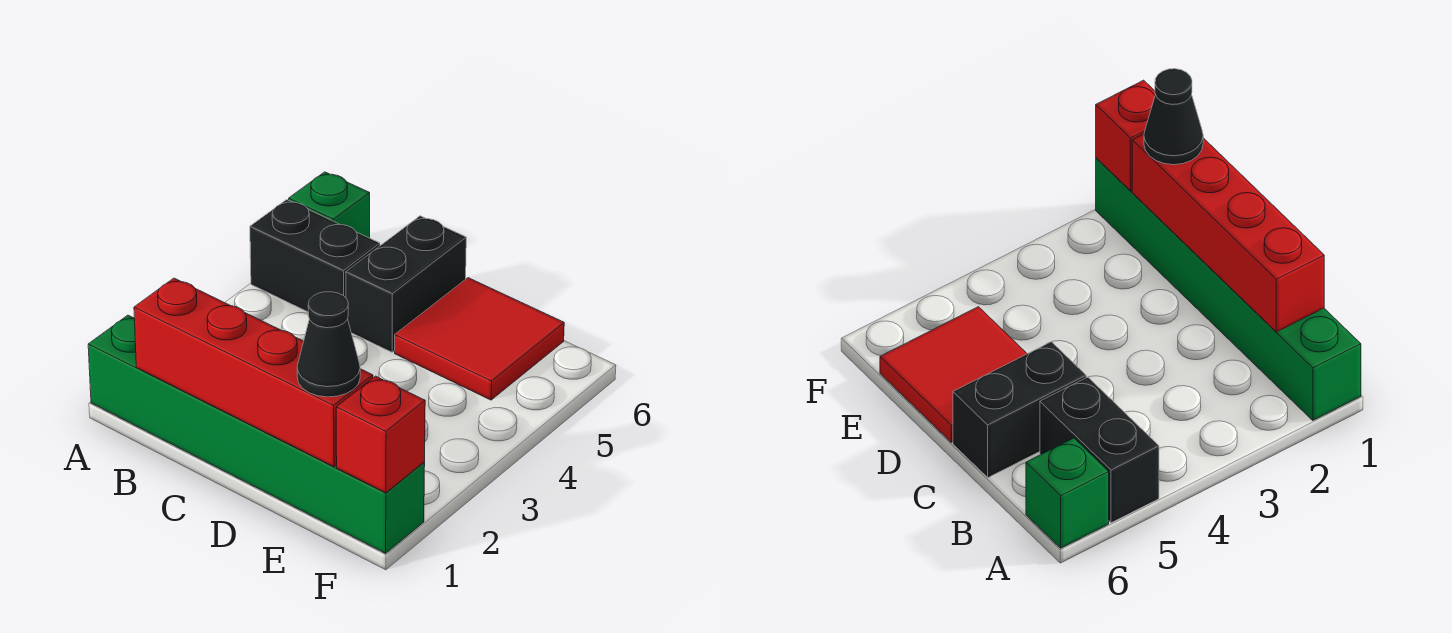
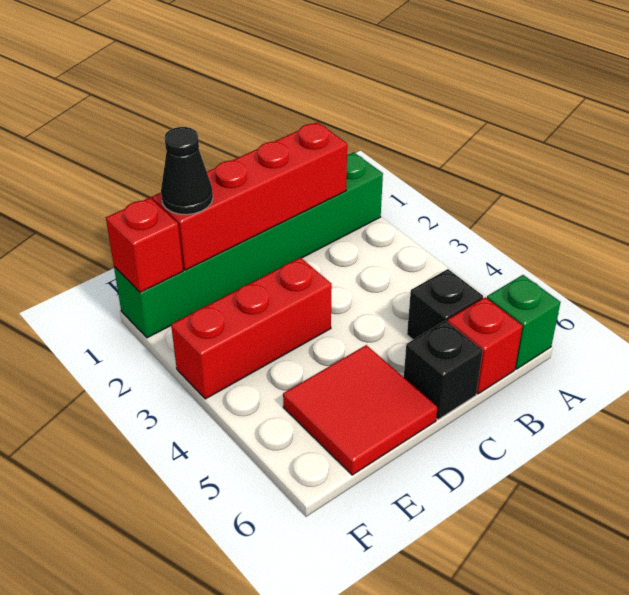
black brick A5:B5 level 1 -> black brick B5 level 1
none -> red brick B6 level 1
black brick C5:C6 level 1 -> black brick C6 level 1
none -> red brick D3:F3 level 1

